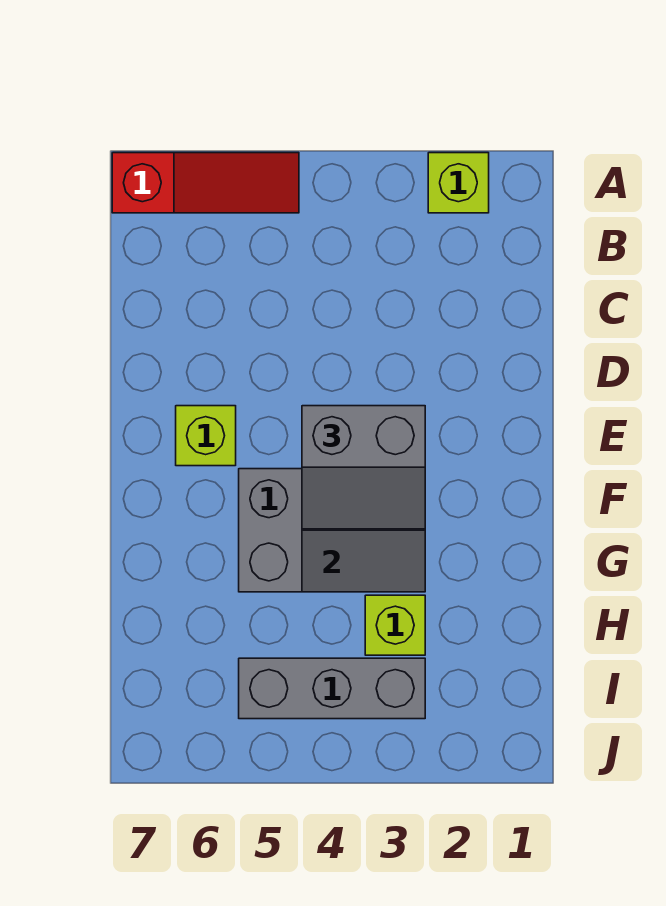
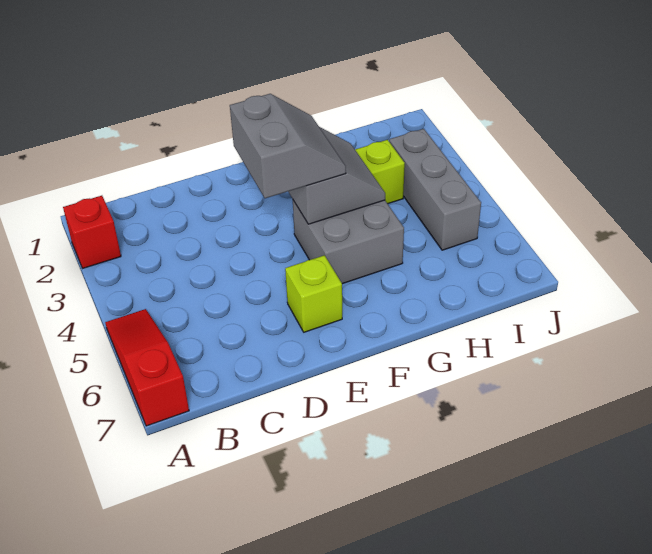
lime brick A2 level 1 -> red brick A2 level 1

